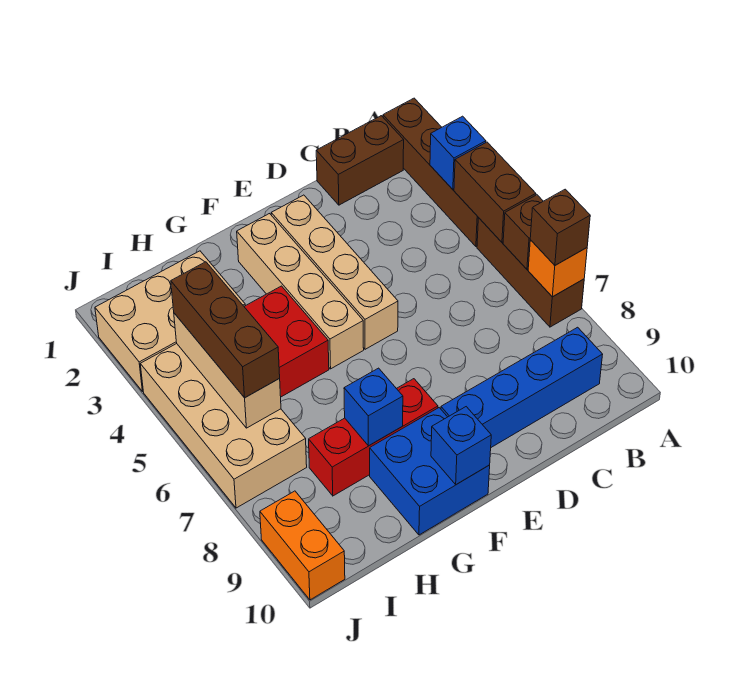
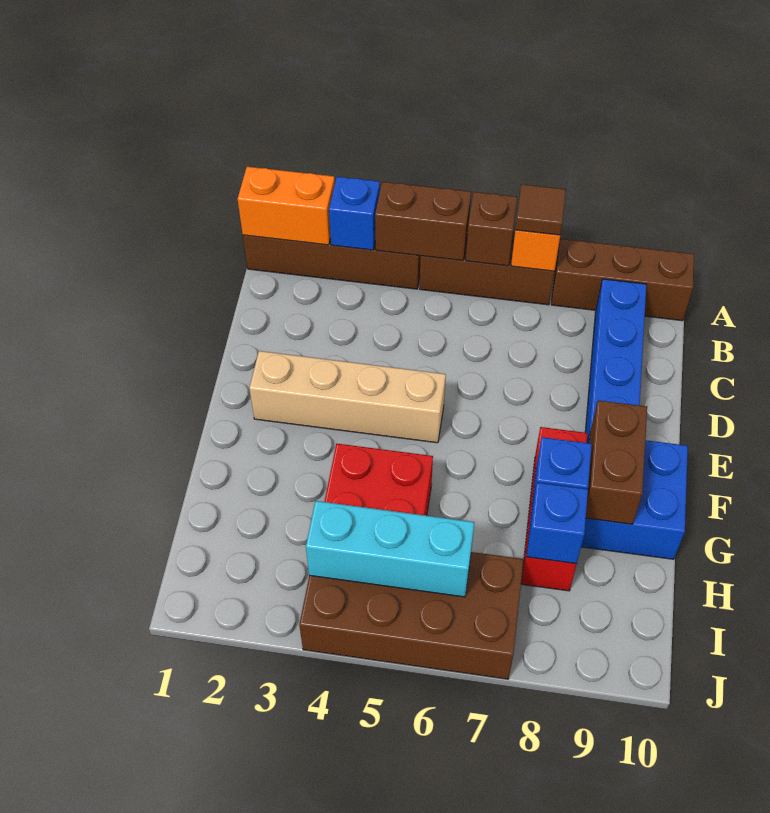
brown brick A7 level 3 -> brown tile A7 level 3
brown brick B1:C1 level 1 -> brown brick F9:G9 level 2
tan brick F2:F5 level 1 -> none
blue brick F10 level 2 -> blue brick H8 level 2
tan brick H2:J3 level 1 -> none
tan brick I4:J7 level 1 -> brown brick I4:J7 level 1
tan brick I4:I6 level 2 -> cyan brick I4:I6 level 2
brown brick I4:I6 level 3 -> brown brick A8:A10 level 1
orange brick J9:J10 level 1 -> orange brick A1:A2 level 2

